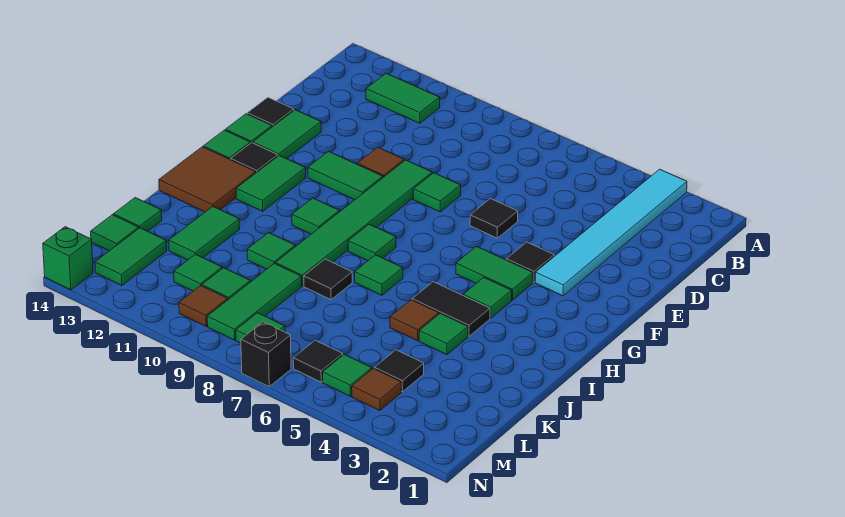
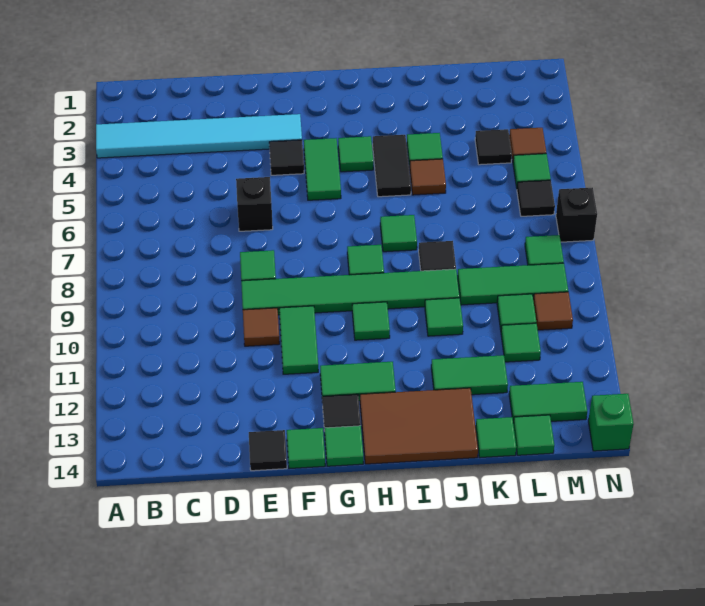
green tile B11:B12 level 1 -> none
black tile E6 level 1 -> black brick E6 level 1
green tile E13:F13 level 1 -> none
brown tile H13:I14 level 1 -> brown tile H13:J14 level 1

